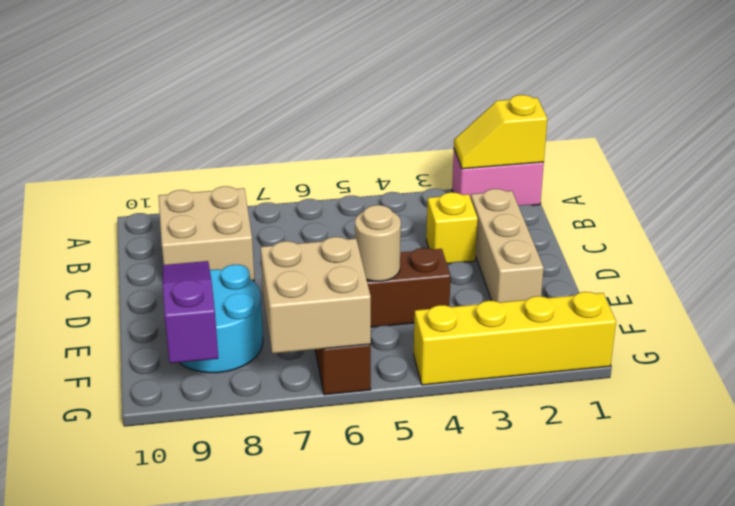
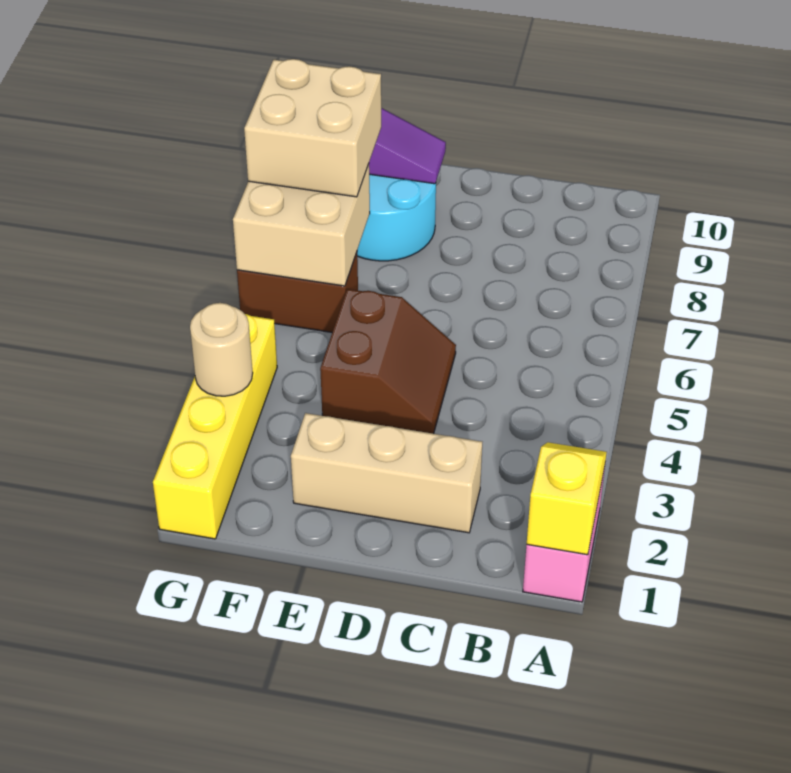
tan brick B8:C9 level 1 -> tan brick F7:G8 level 3
yellow brick C3 level 1 -> none
tan round brick E5 level 2 -> tan round brick G3 level 2

